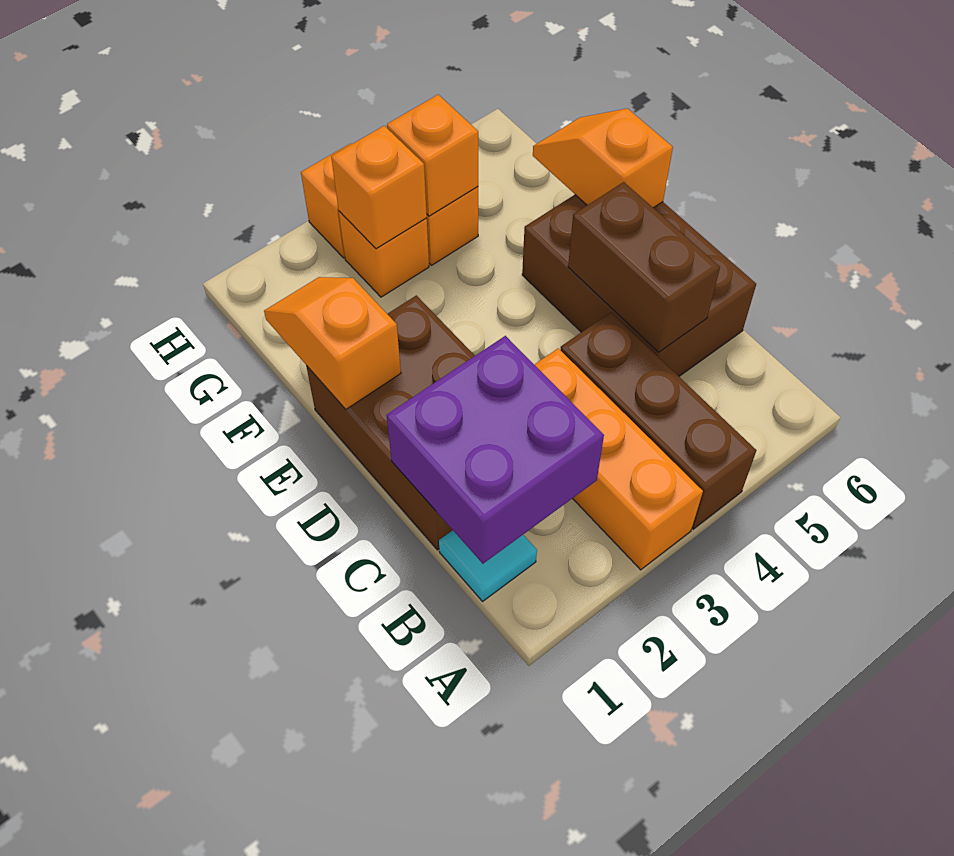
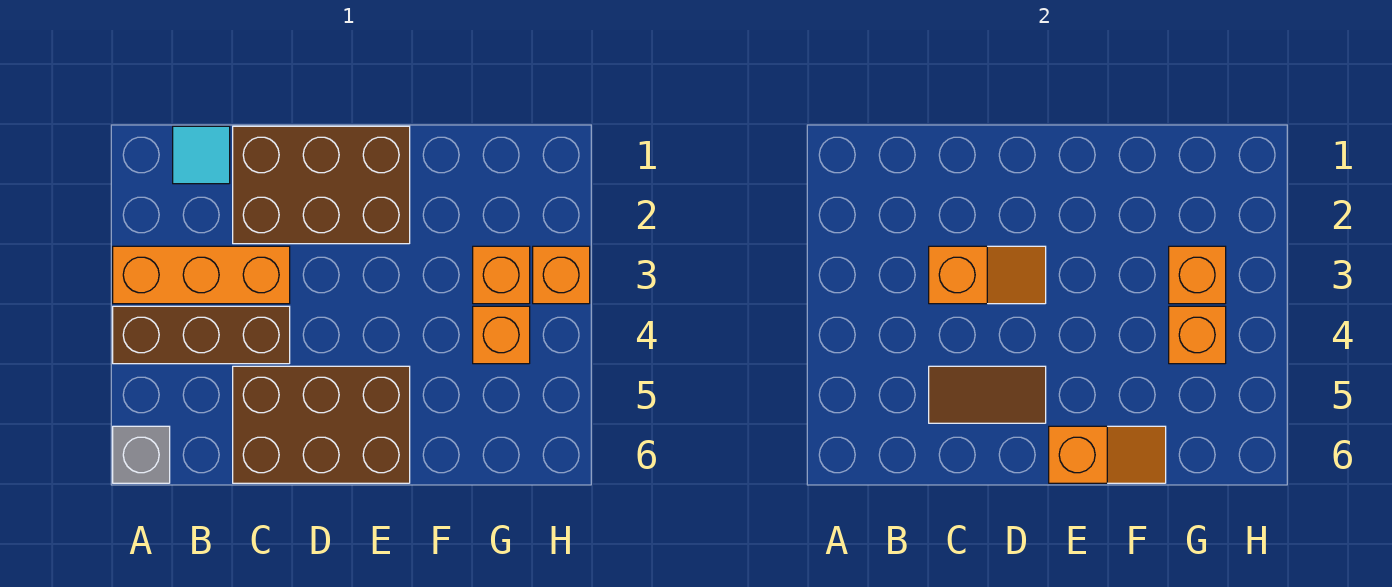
none -> grey brick A6 level 1
purple brick B1:C2 level 2 -> none
brown brick C5:D5 level 2 -> brown tile C5:D5 level 2
orange slope E1:F1 level 2 top E -> orange slope C3:D3 level 2 top C

